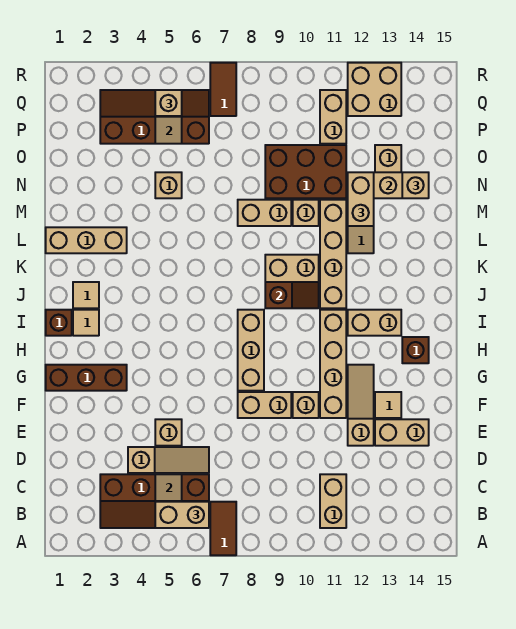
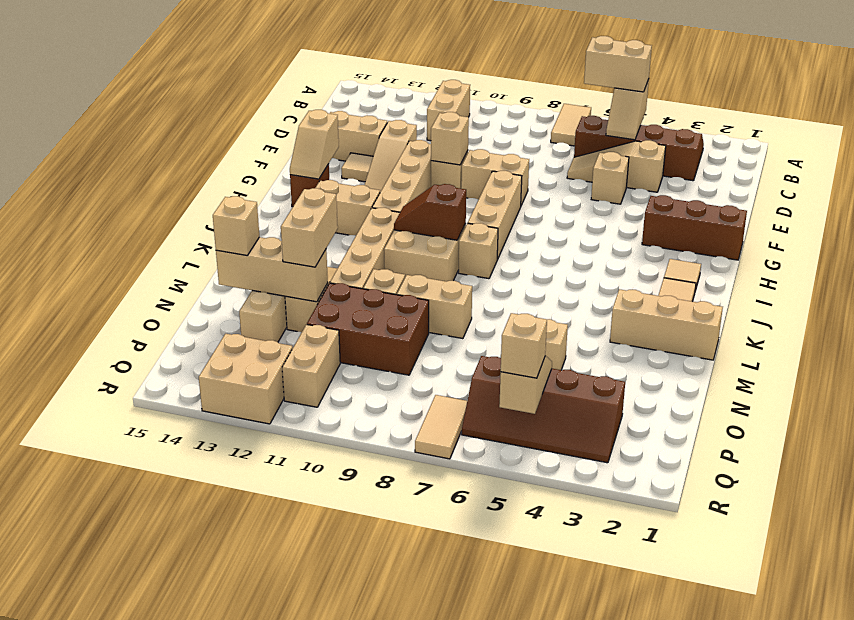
brown tile A7:B7 level 1 -> tan tile A7:B7 level 1
none -> tan brick F10 level 2
none -> tan slope G14:H14 level 2 top G
brown brick I1 level 1 -> none
none -> tan brick J8 level 1
brown tile Q7:R7 level 1 -> tan tile Q7:R7 level 1

